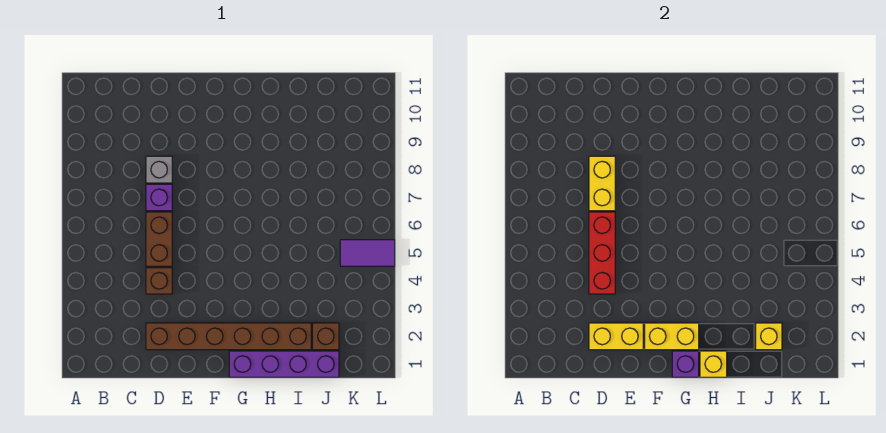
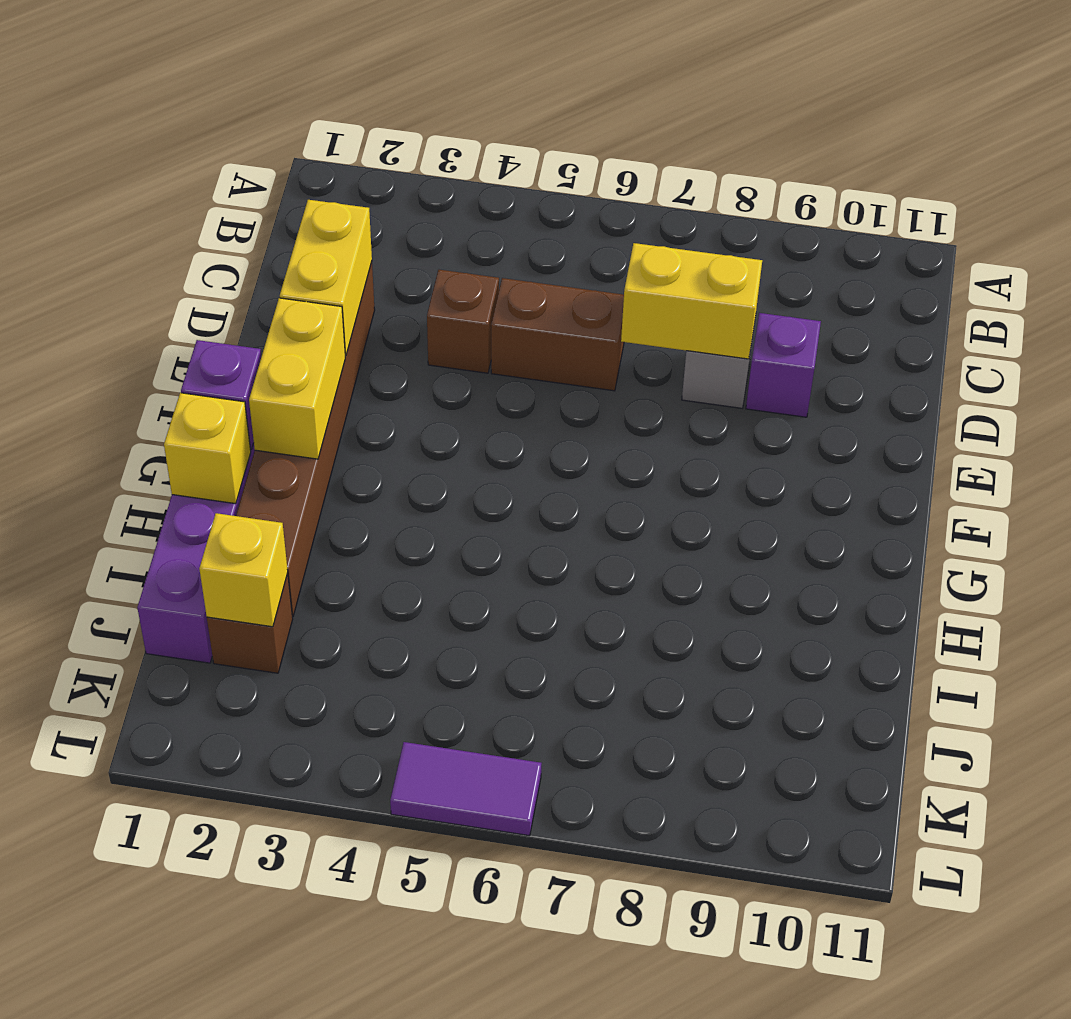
red brick D4:D6 level 2 -> none
purple brick D7 level 1 -> purple brick D9 level 1
purple tile K5:L5 level 1 -> purple tile L5:L6 level 1

